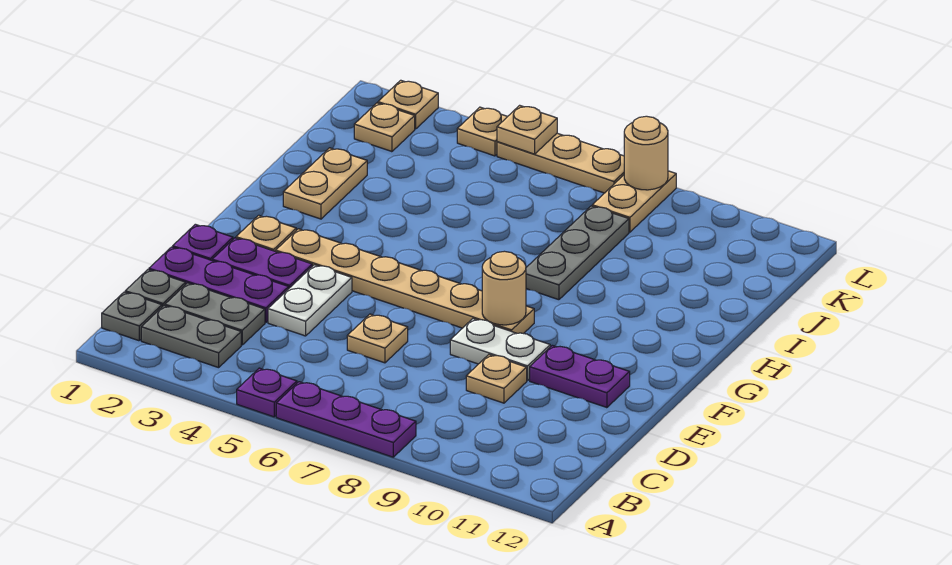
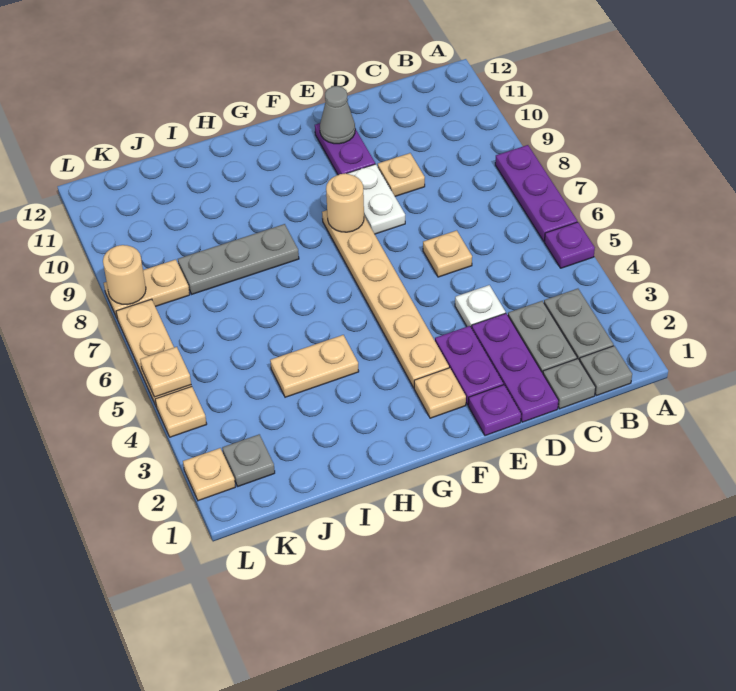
white plate D4:E4 level 1 -> white plate D4 level 1
none -> grey cone E11 level 2
tan plate H2:I2 level 1 -> tan plate H4:I4 level 1
tan plate K2 level 1 -> grey plate K2 level 1

